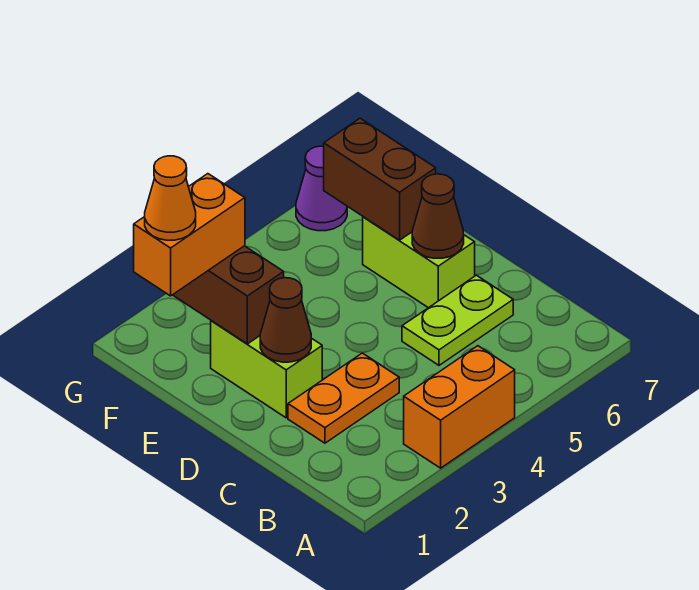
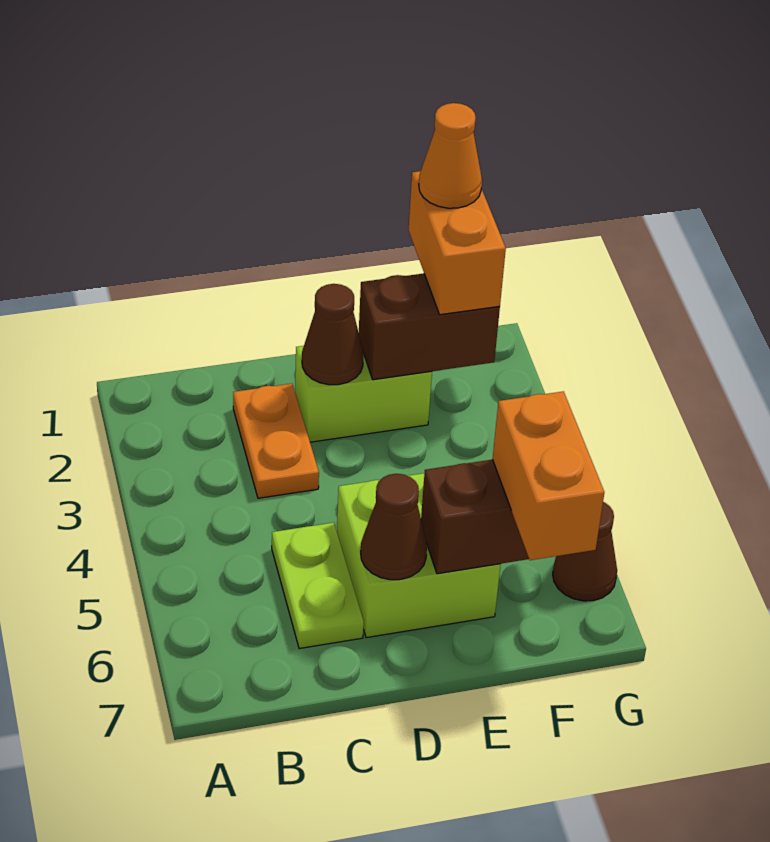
orange brick A3:A4 level 1 -> orange brick F6:F7 level 3
lime brick D6:E6 level 1 -> lime brick D5:E6 level 1
purple cone G6 level 1 -> brown cone G6 level 1

